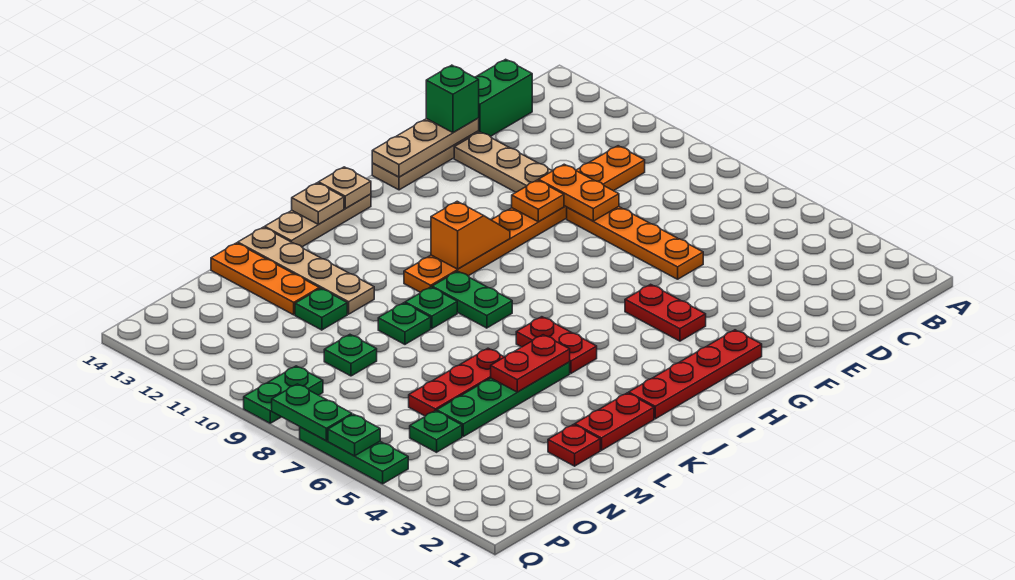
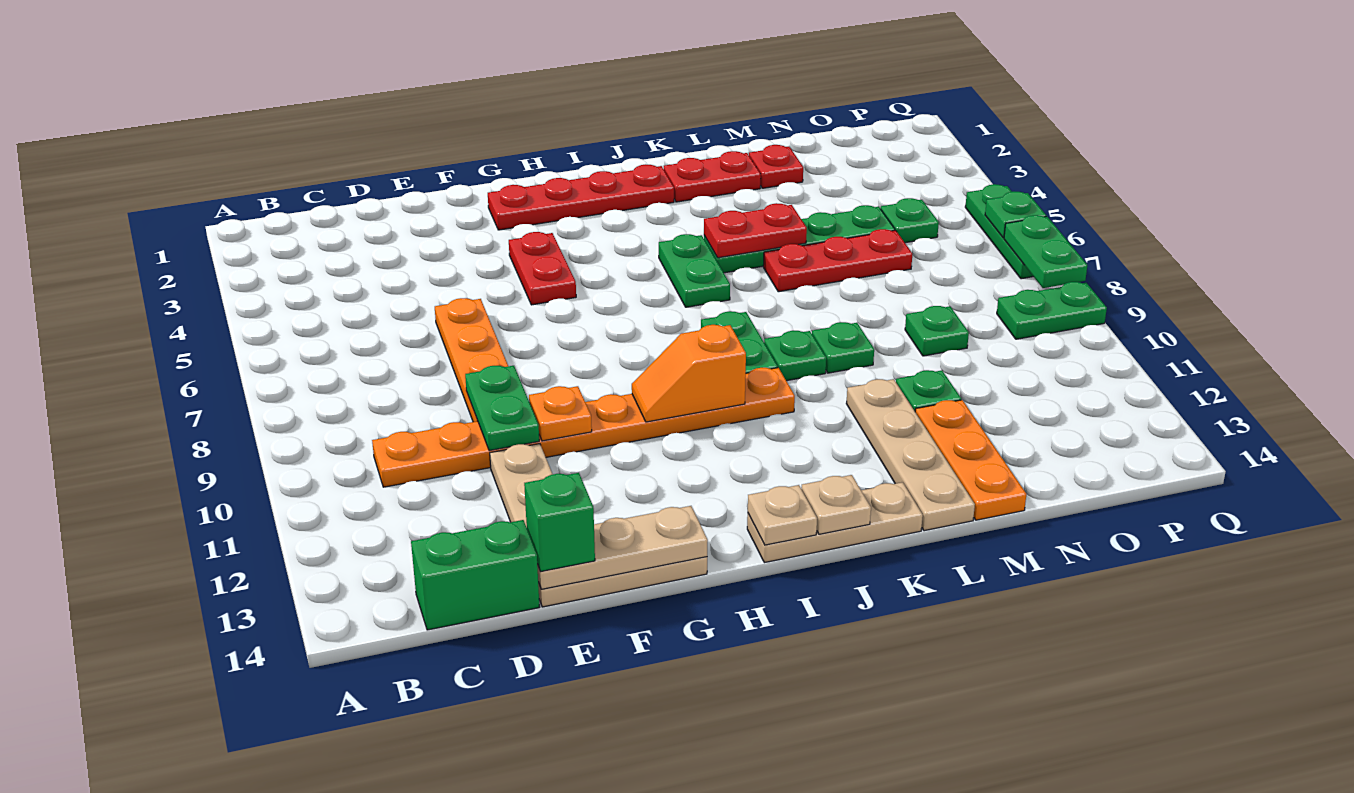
orange plate E9:E10 level 2 -> green plate E9:E10 level 2
red plate J5:J6 level 1 -> green plate J5:J6 level 1

